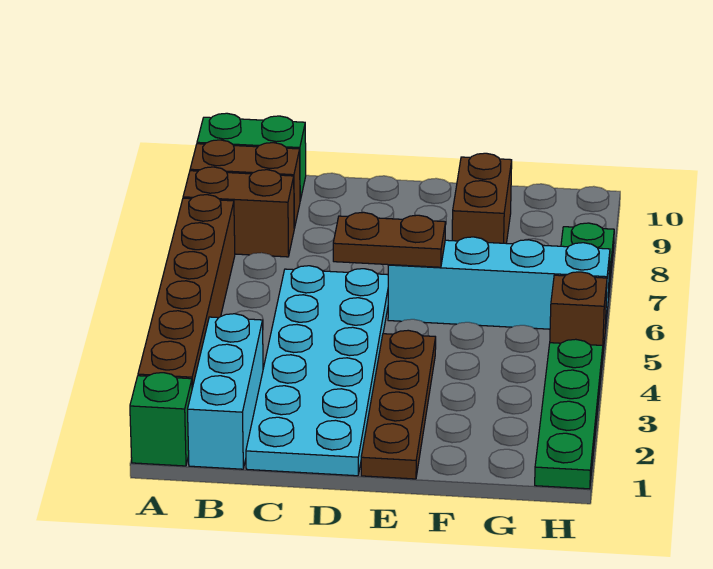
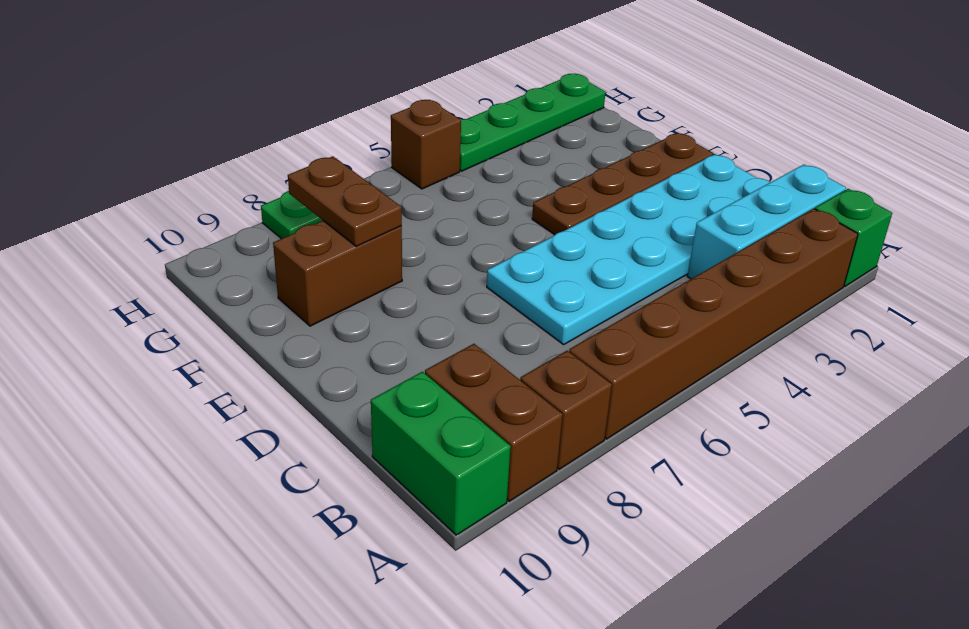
brown brick A8:B8 level 1 -> brown brick A8 level 1
brown plate D6:E6 level 2 -> brown plate F8:G8 level 2
cyan brick E6:H6 level 1 -> none

